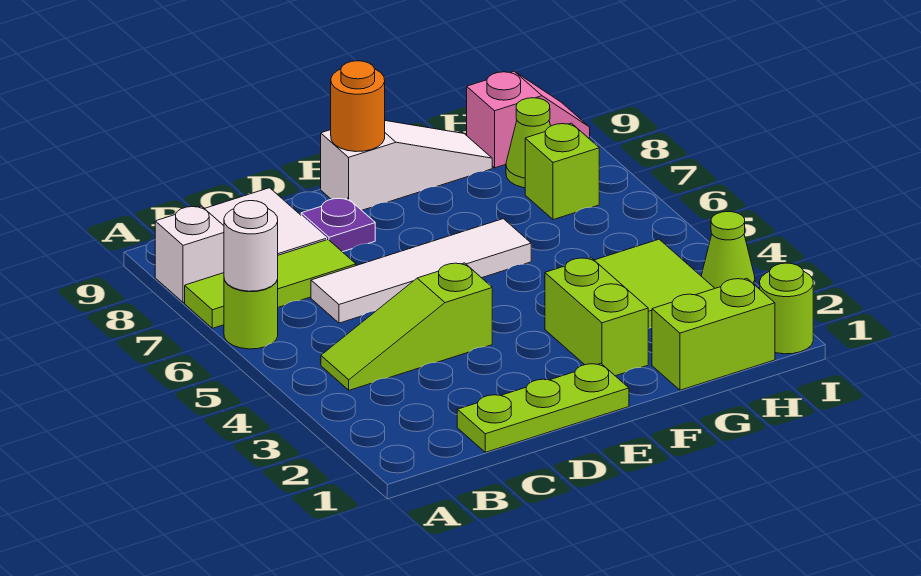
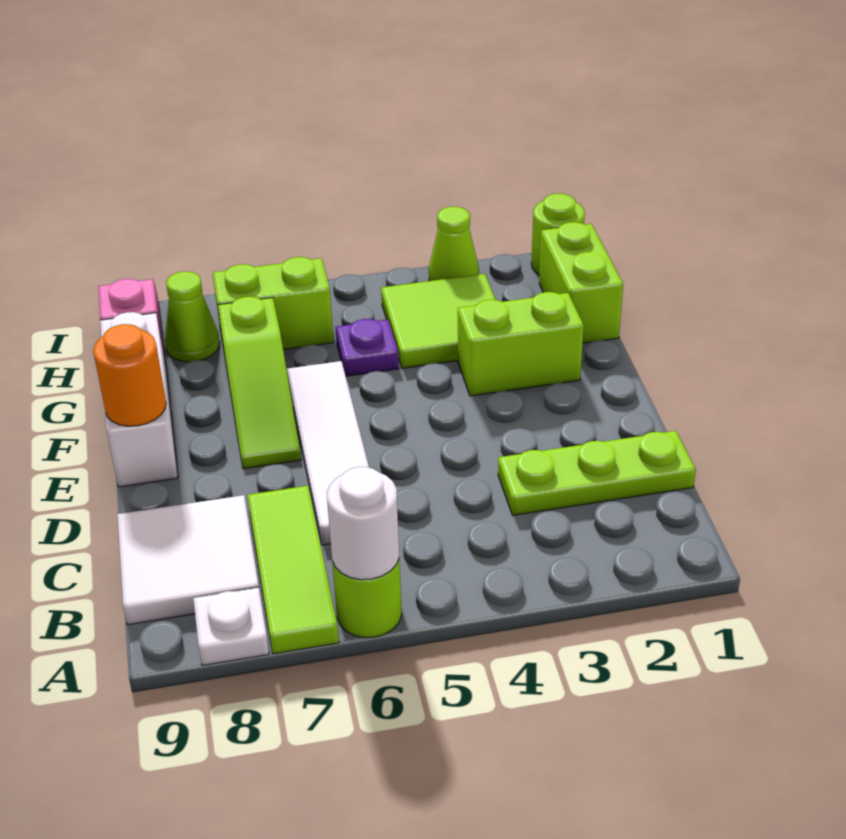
white brick A8 level 1 -> white plate A8 level 1
lime slope B4:D4 level 1 top D -> lime slope E7:G7 level 1 top G
lime plate C1:E1 level 1 -> lime plate C1:C3 level 1
purple plate D8 level 1 -> purple plate G5 level 1
white slope E9:G9 level 1 top E -> white brick E9:G9 level 1
lime brick H7 level 1 -> lime brick H6:H7 level 1

